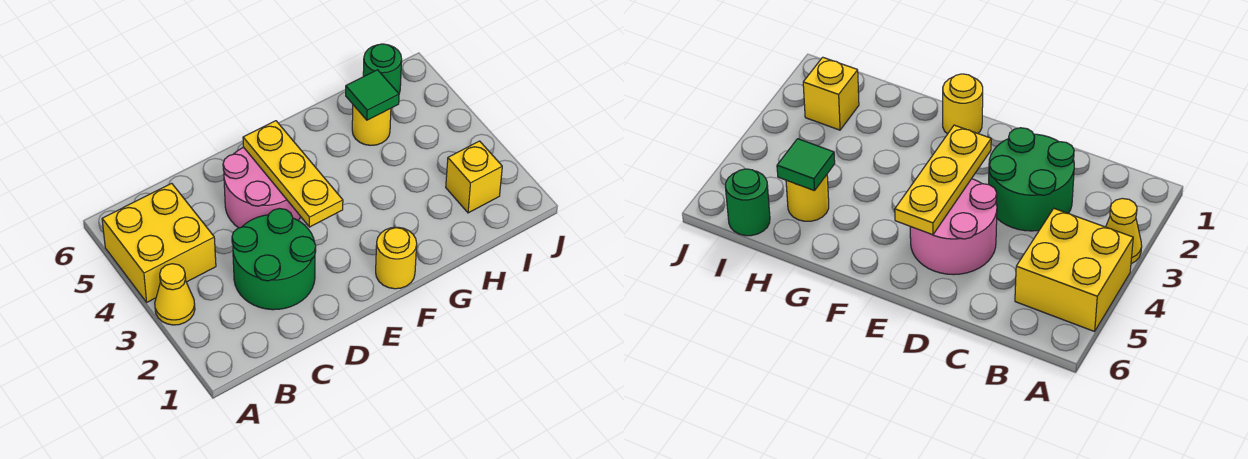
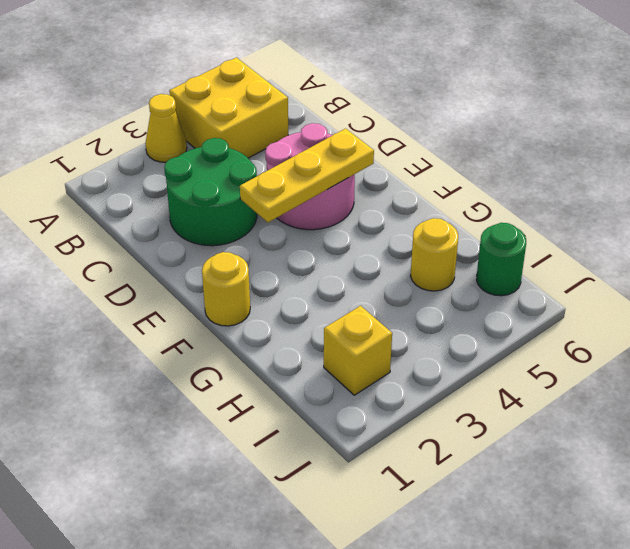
green tile H5 level 2 -> none

